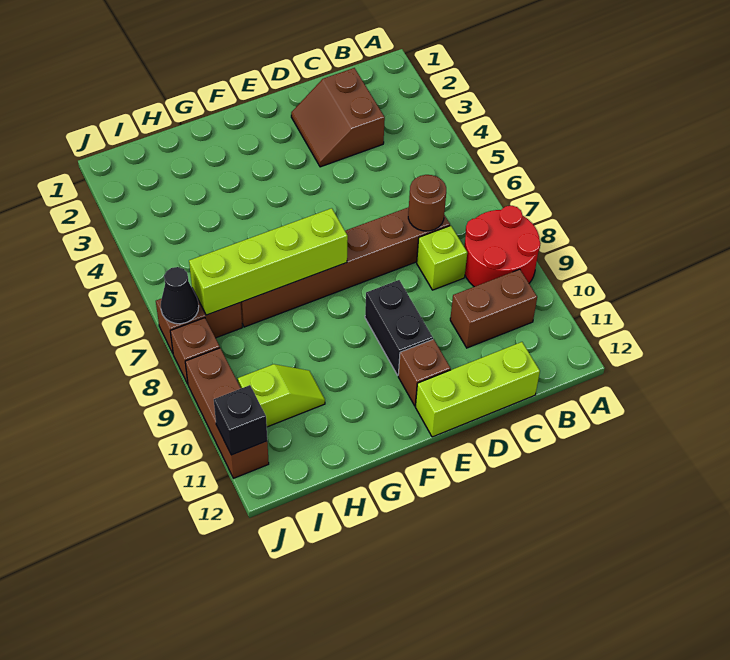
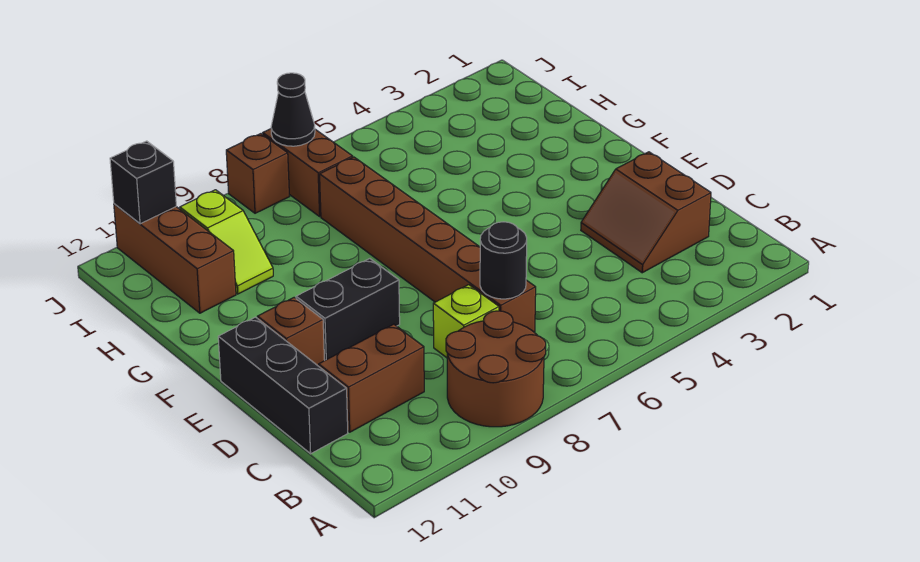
red round brick A8:B9 level 1 -> brown round brick A8:B9 level 1
brown brick B10:C10 level 1 -> brown brick C10:C11 level 1
brown slope C2:D3 level 1 top C -> brown slope C2:D3 level 1 top 2
brown round brick C7 level 2 -> black round brick C7 level 2
lime brick C12:E12 level 1 -> black brick C12:E12 level 1
lime brick F7:I7 level 2 -> none
brown brick J9:J11 level 1 -> brown brick H11:J11 level 1

